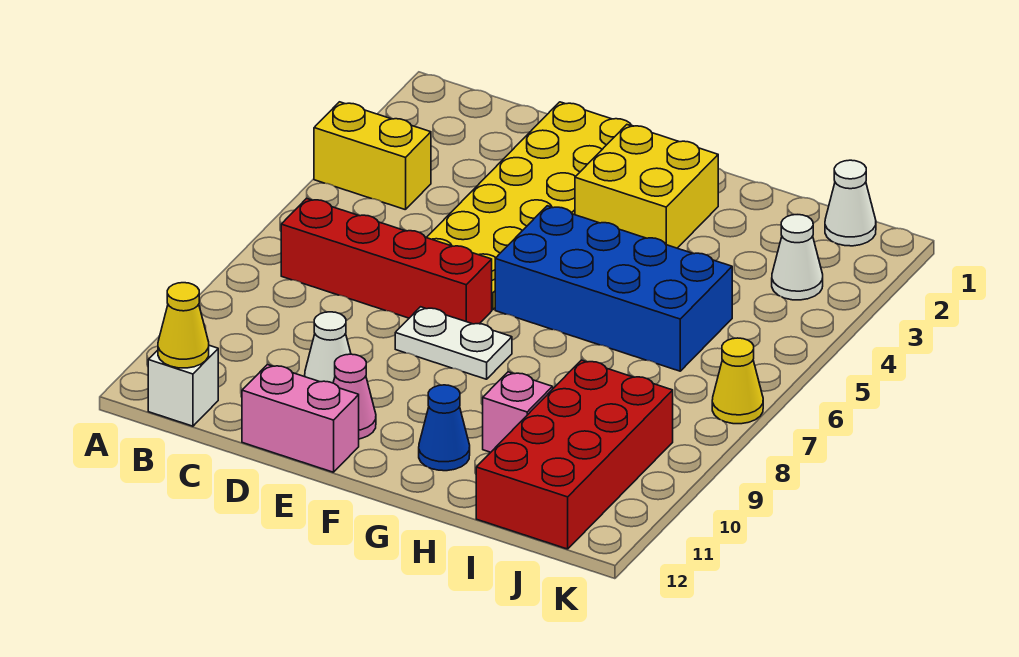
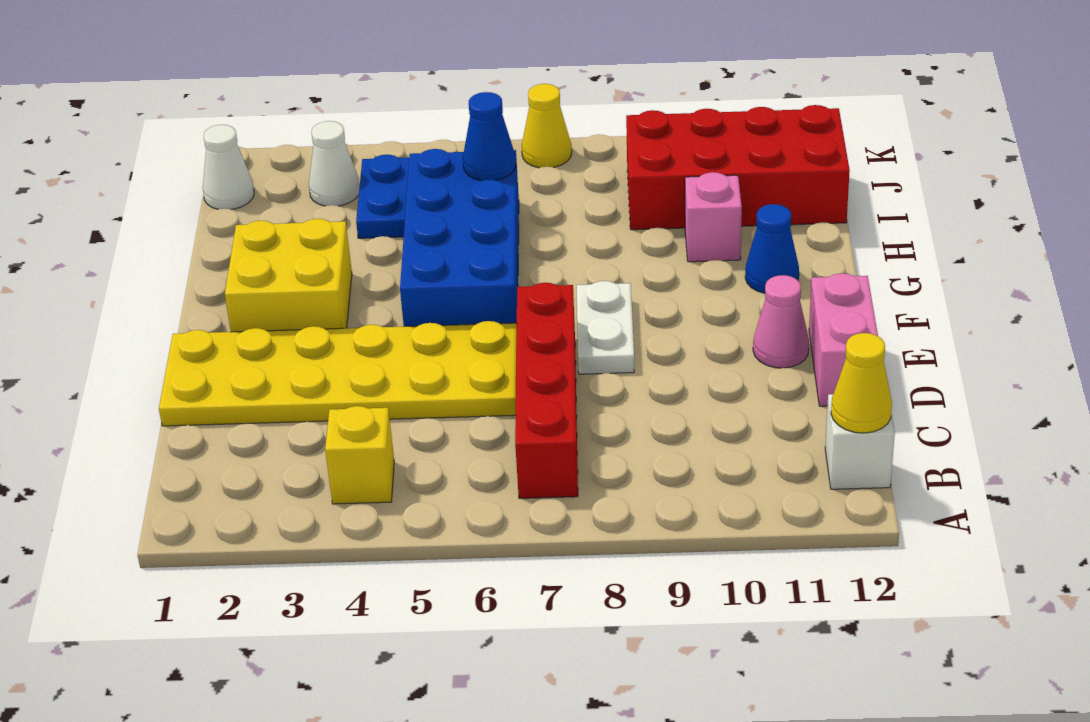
yellow brick A4:B4 level 1 -> yellow brick B4 level 1
white cone D10 level 1 -> none
none -> blue plate I4:J4 level 1
none -> blue cone I6 level 2

